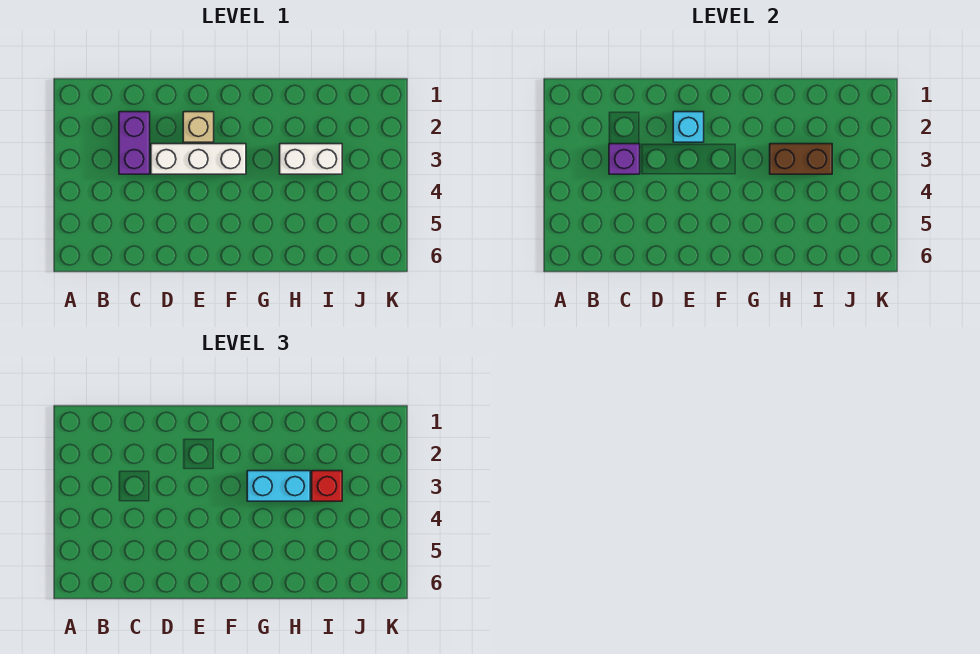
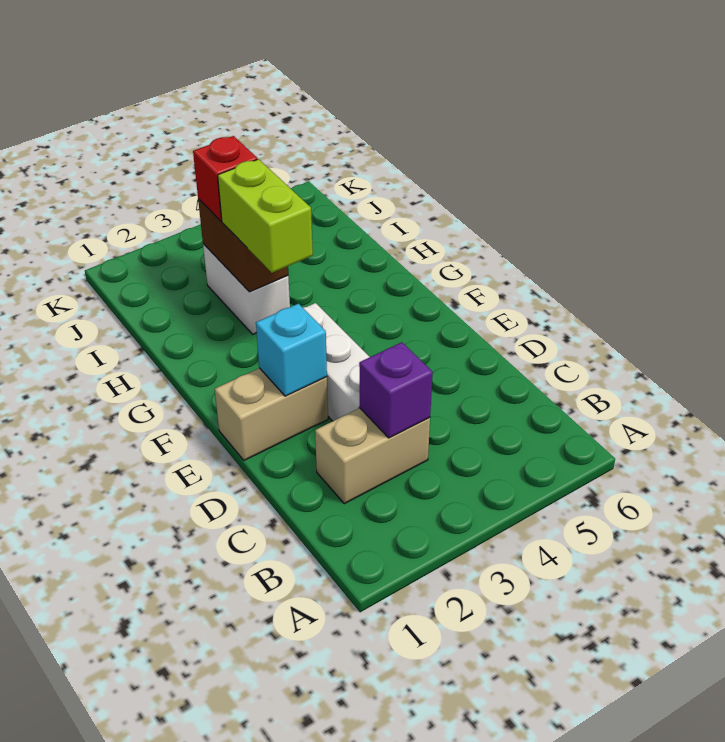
purple brick C2:C3 level 1 -> tan brick C2:C3 level 1
tan brick E2 level 1 -> tan brick E1:E2 level 1
cyan brick G3:H3 level 3 -> lime brick G3:H3 level 3

